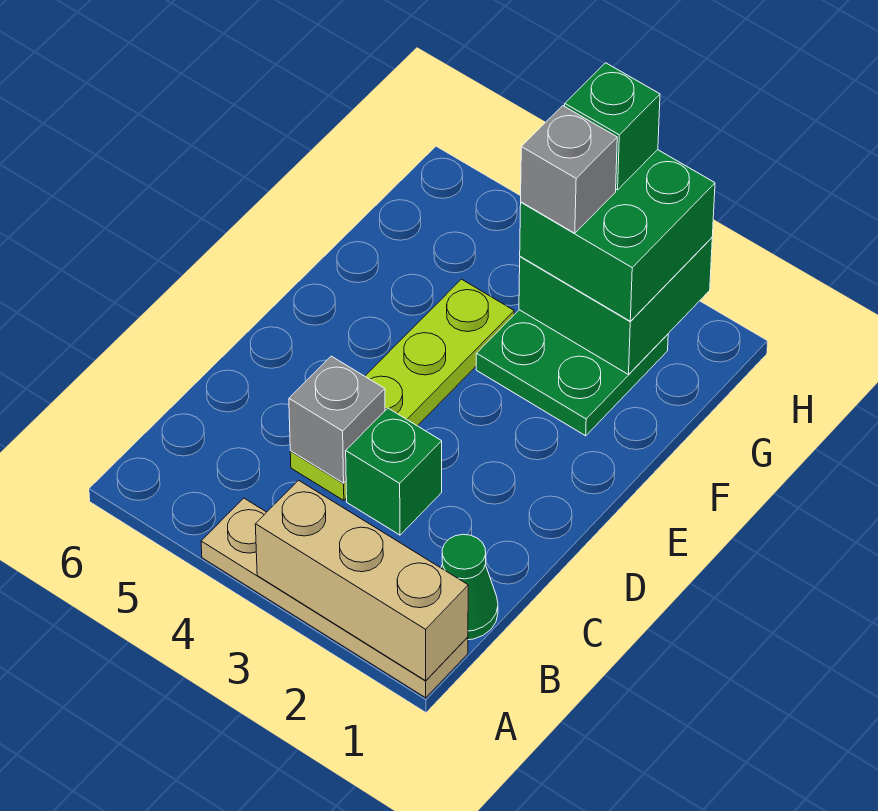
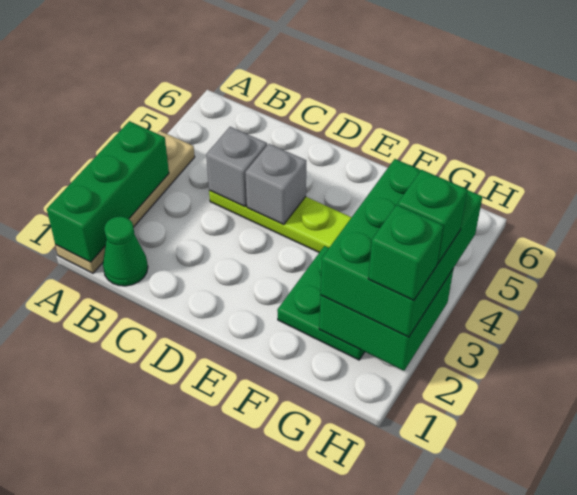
tan brick A1:A3 level 2 -> green brick A1:A3 level 2
green brick C3 level 1 -> green brick H2 level 4
green brick G2:H3 level 3 -> green brick G2:H4 level 3
grey brick G3 level 4 -> grey brick D4 level 2

